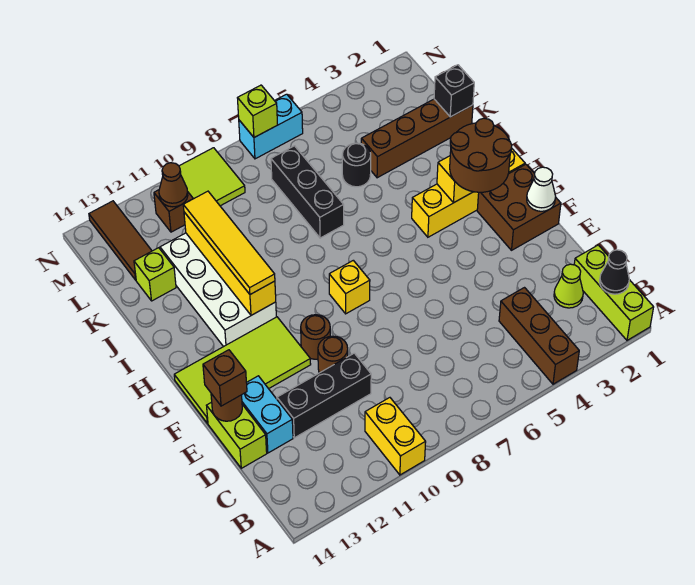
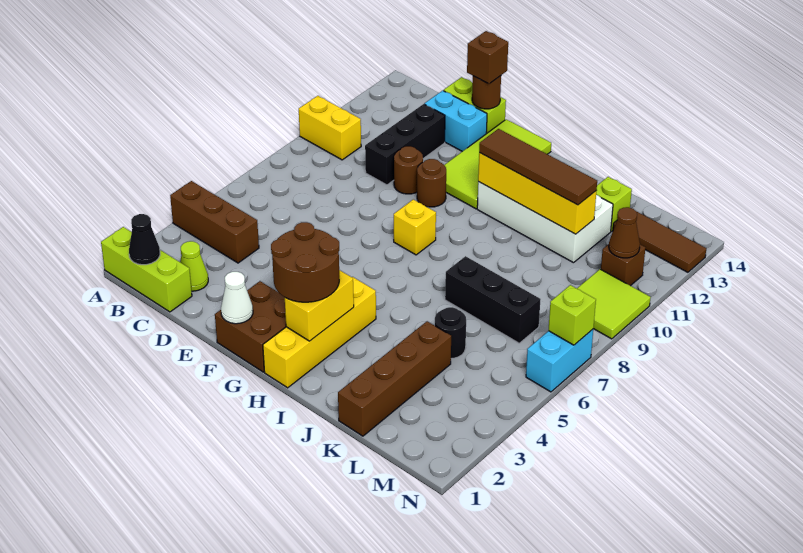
yellow tile H11:K11 level 3 -> brown tile H11:K11 level 3
black brick K1 level 2 -> none

